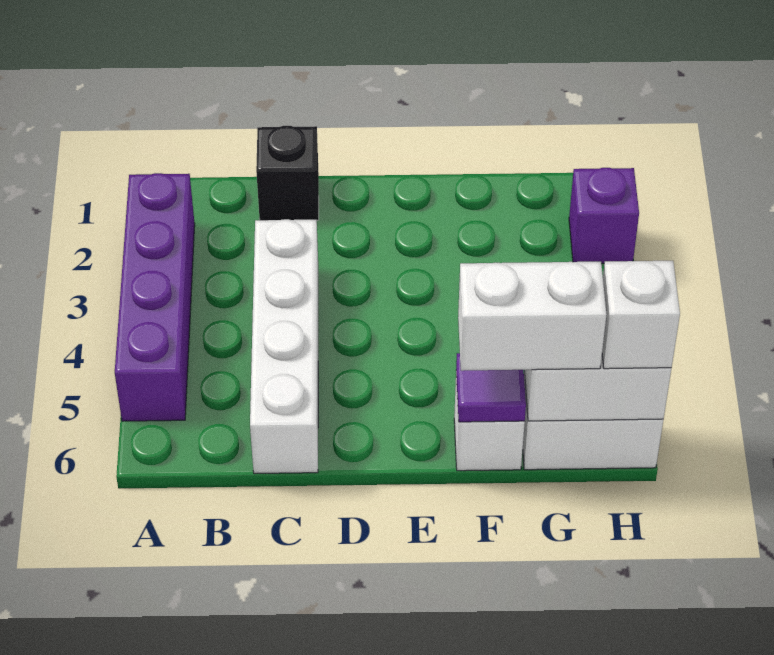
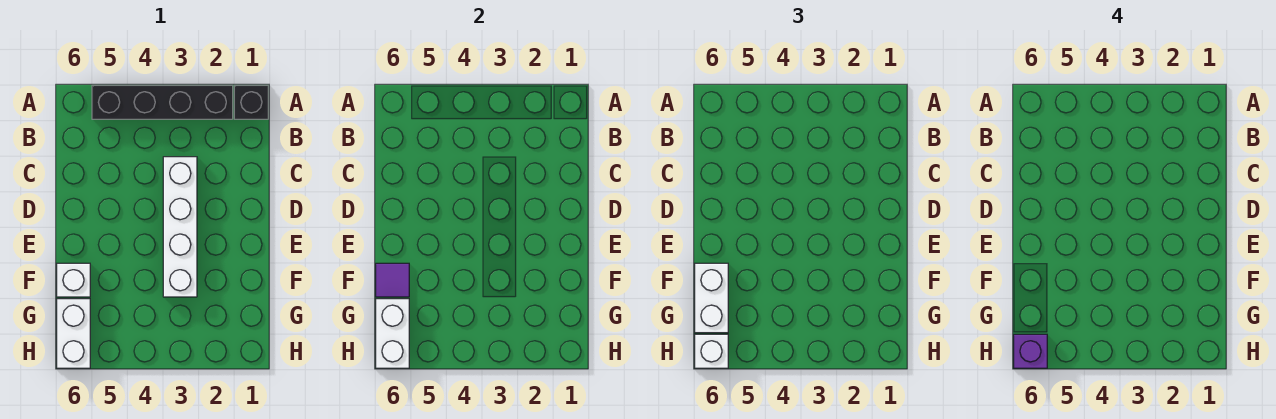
purple brick A2:A5 level 1 -> black brick A2:A5 level 1
black brick C1 level 1 -> black brick A1 level 1
white brick C3:C6 level 1 -> white brick C3:F3 level 1
purple brick H2 level 1 -> purple brick H6 level 4

